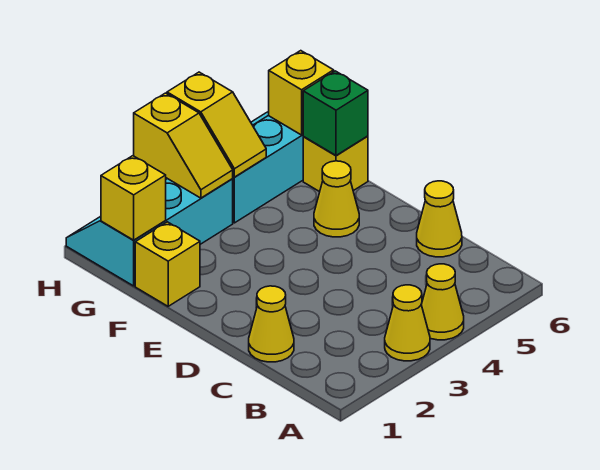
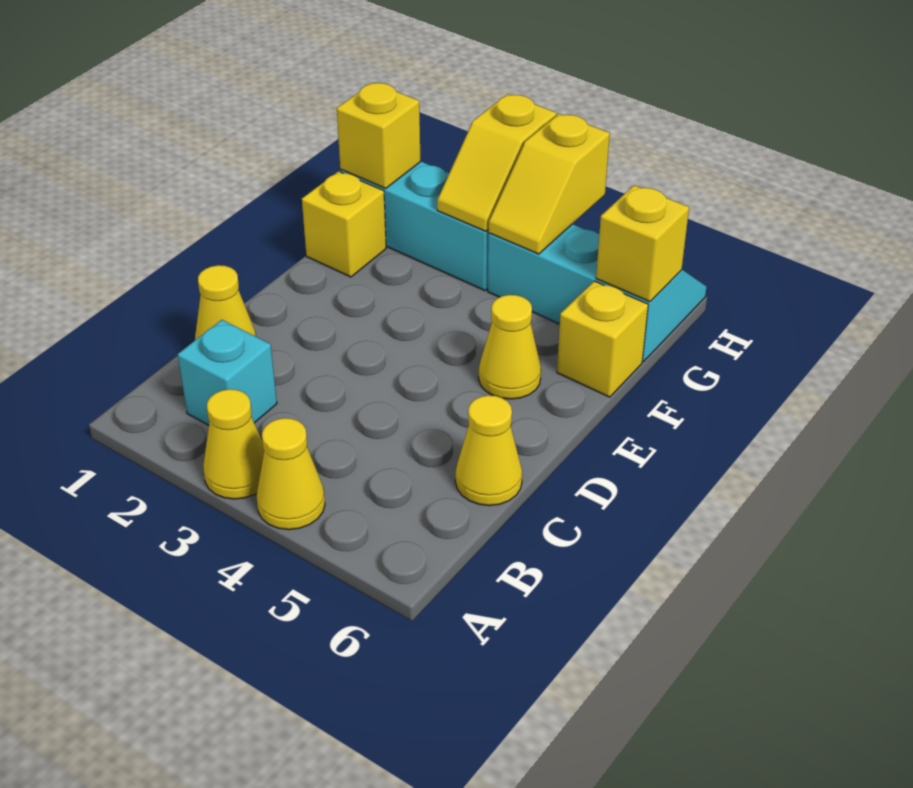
none -> cyan brick B2 level 1
green brick F6 level 2 -> none

